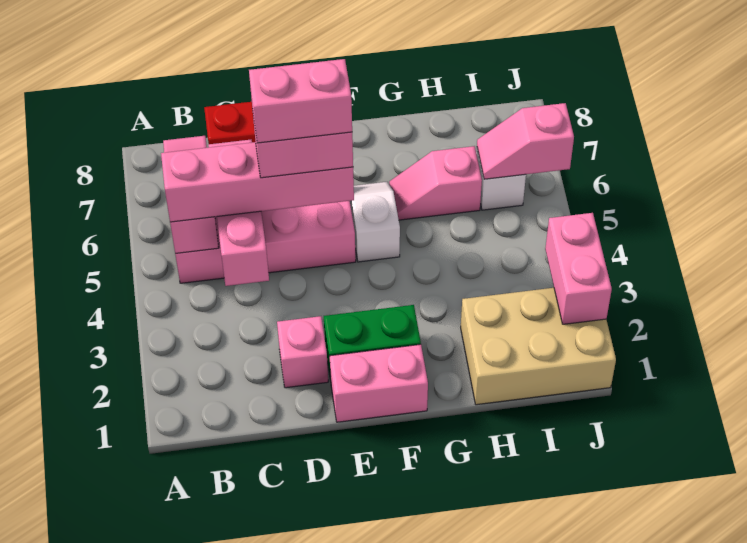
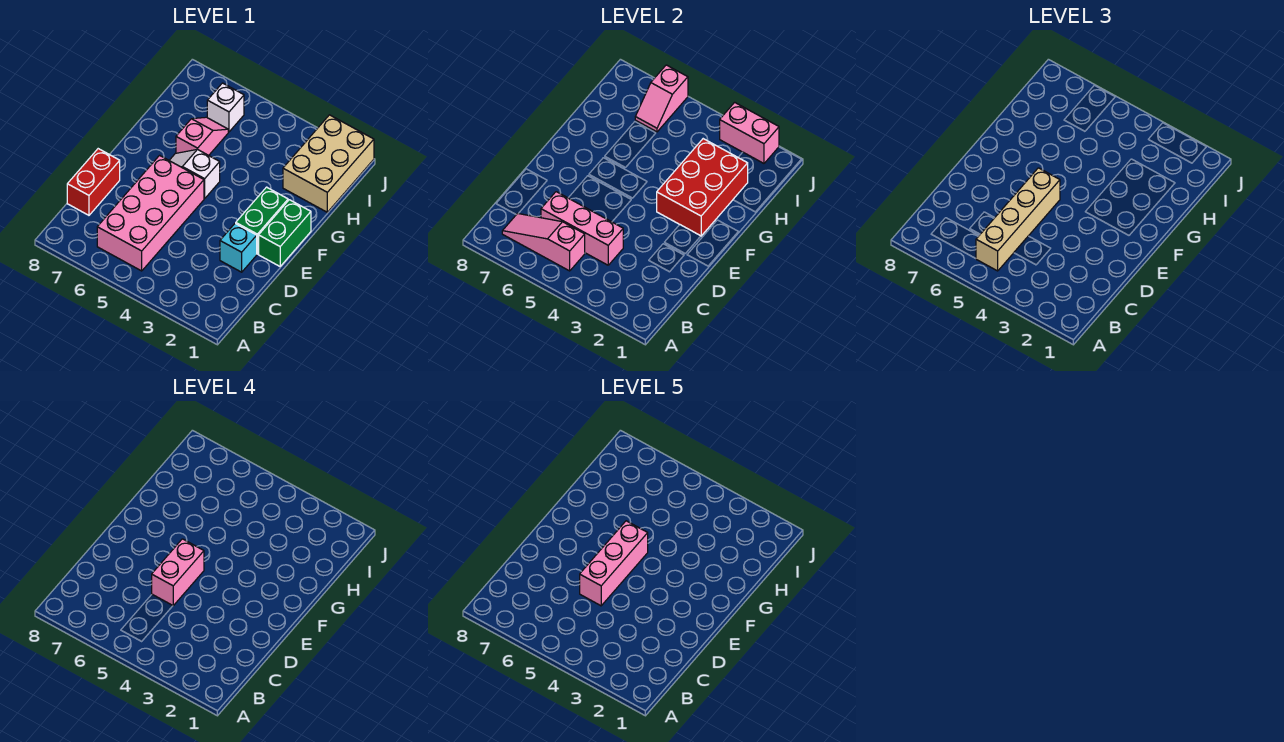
pink brick B5:E5 level 3 -> tan brick B5:E5 level 3
pink brick D2 level 1 -> cyan brick D2 level 1
pink brick D5:E5 level 5 -> pink brick D5:F5 level 5
pink brick E1:F1 level 1 -> green brick E1:F1 level 1
none -> red brick F2:H3 level 2
pink slope G6:H6 level 1 top H -> pink slope G6:H6 level 1 top G

